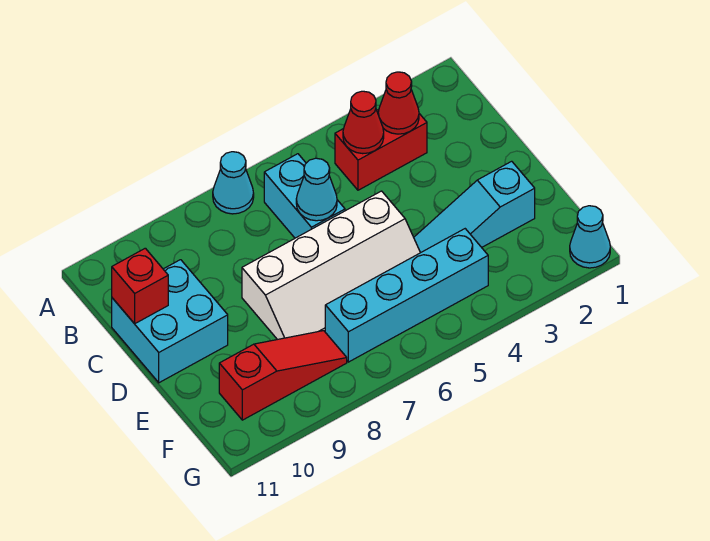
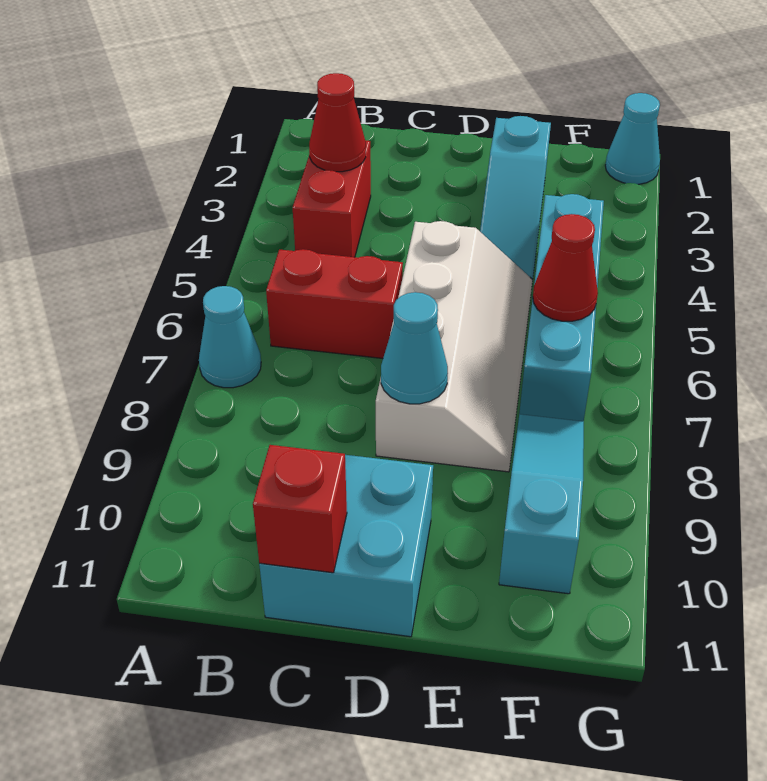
red cone B4 level 2 -> red cone F6 level 2
cyan brick B6:C6 level 1 -> red brick B6:C6 level 1
cyan cone C6 level 2 -> cyan cone D8 level 2
red slope F8:F10 level 1 top 10 -> cyan slope F8:F10 level 1 top 10

